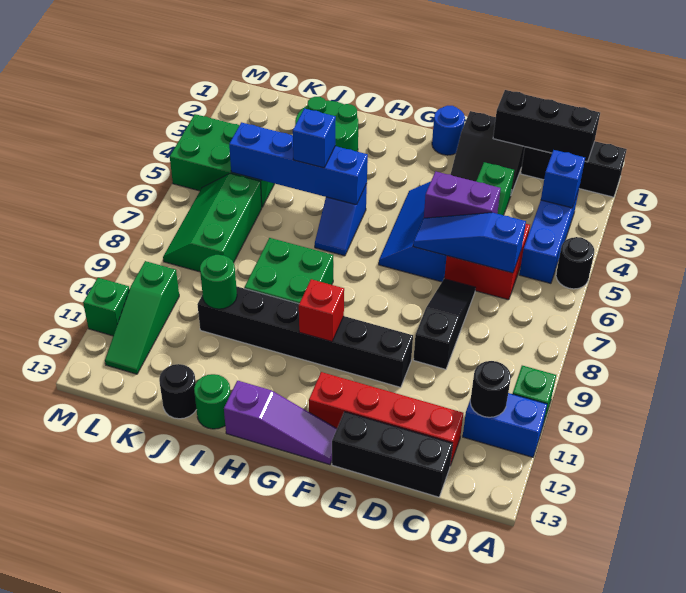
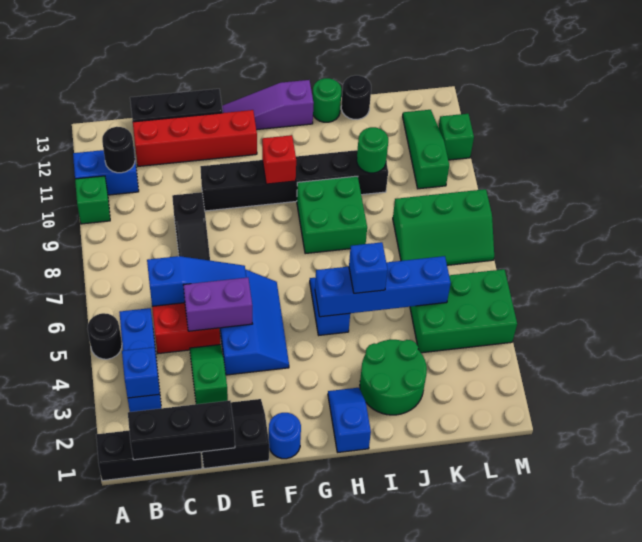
none -> blue slope H1:H2 level 1 top 1
green slope K6:L8 level 1 top K -> green slope K7:M8 level 1 top 8

